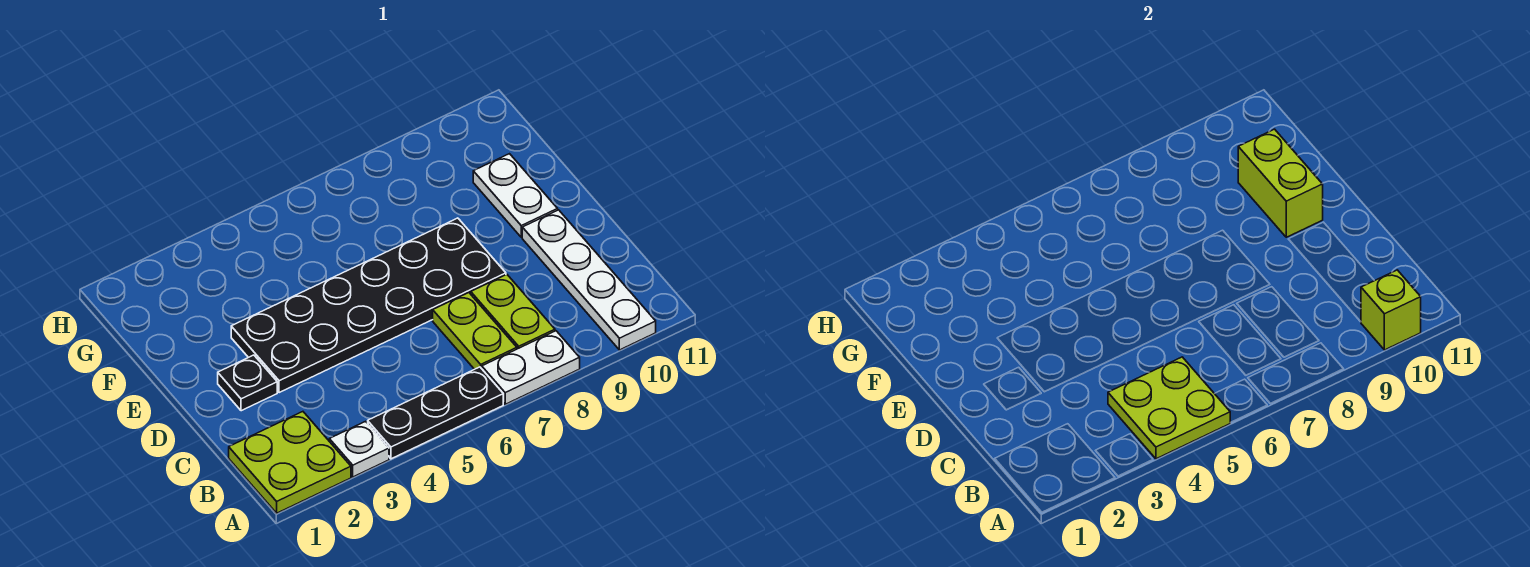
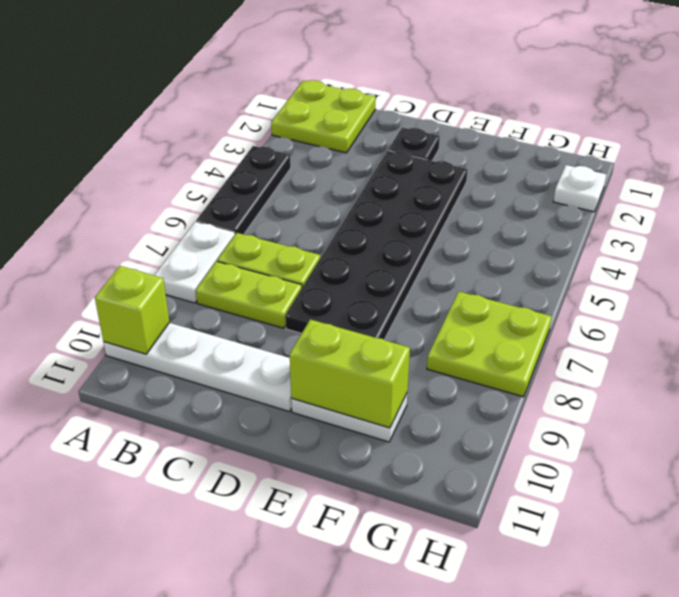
white plate A3 level 1 -> white plate H2 level 1
lime plate A4:B5 level 2 -> lime plate G7:H8 level 1

